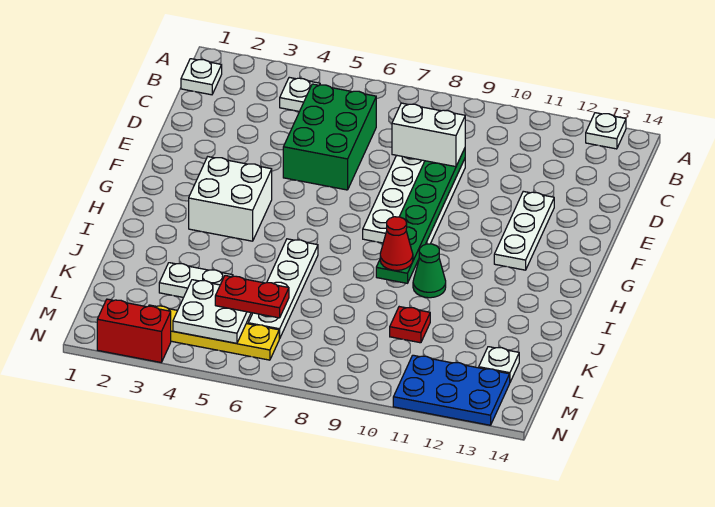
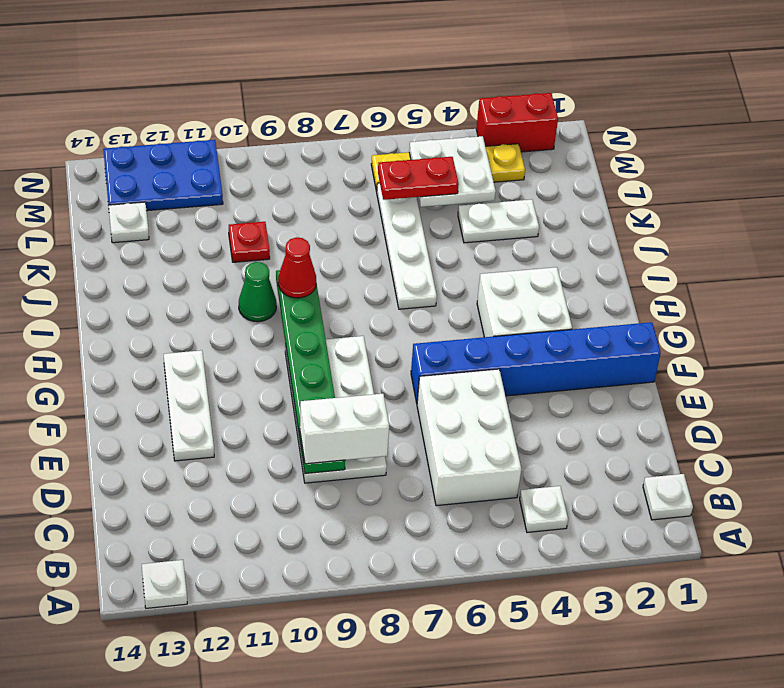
green brick C5:E6 level 1 -> white brick C5:E6 level 1
none -> blue brick F1:F6 level 1

